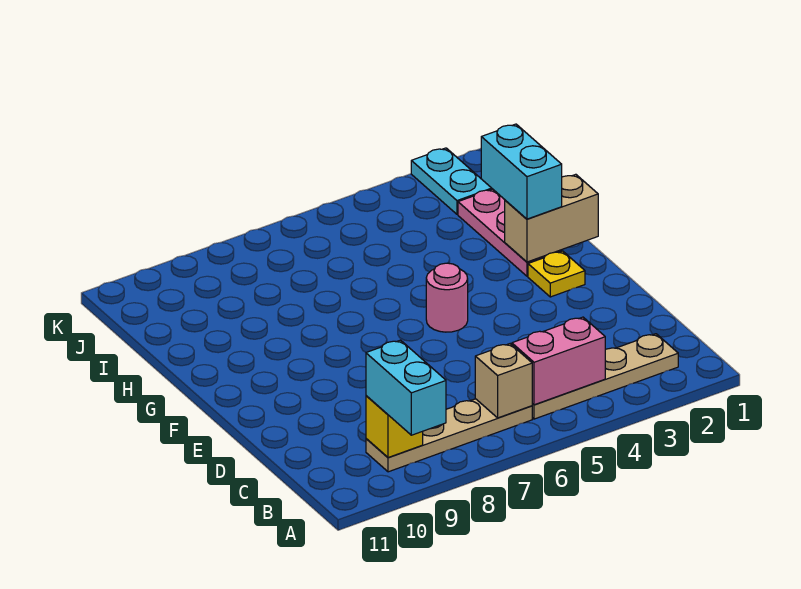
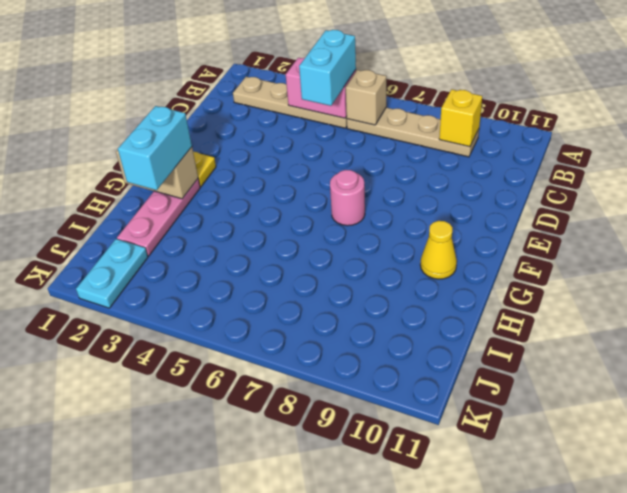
cyan brick A9:B9 level 3 -> cyan brick B5:C5 level 3
pink round brick F5 level 1 -> pink round brick F7 level 1
none -> yellow cone G10 level 1

